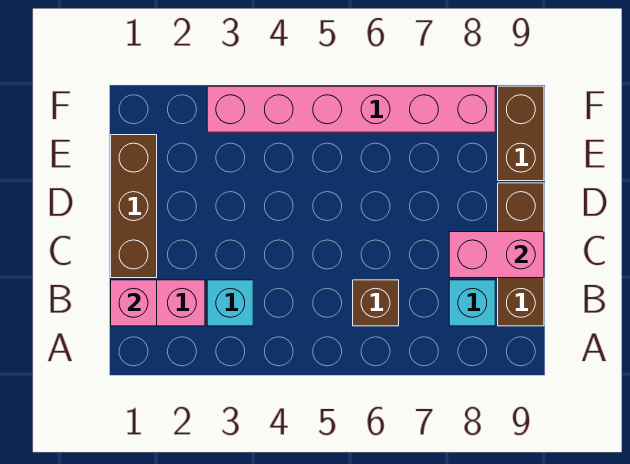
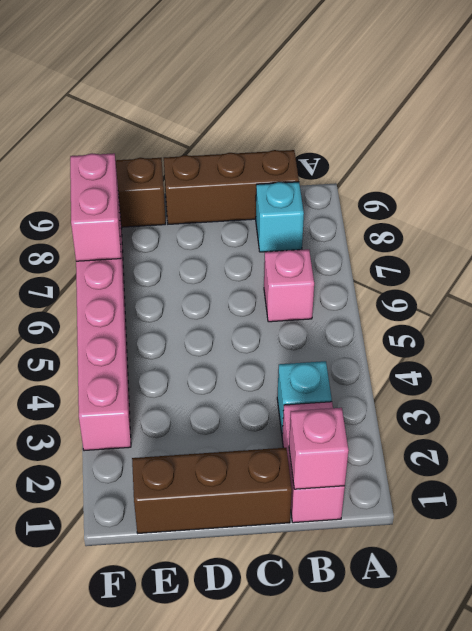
brown brick B6 level 1 -> pink brick B6 level 1
pink brick C8:C9 level 2 -> pink brick F7:F8 level 2

